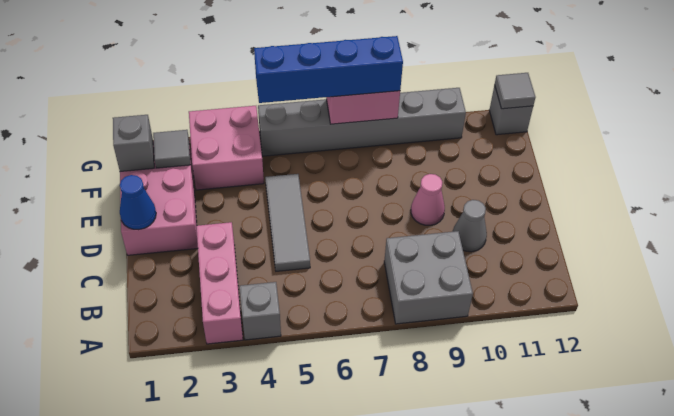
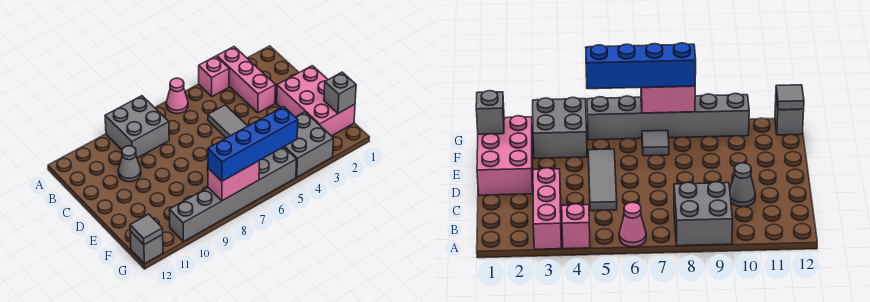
grey brick A4 level 1 -> pink brick A4 level 1
blue cone D1 level 2 -> none
pink cone D9 level 1 -> pink cone A6 level 1
grey tile F2 level 2 -> grey tile F7 level 1
pink brick F3:G4 level 1 -> grey brick F3:G4 level 1

